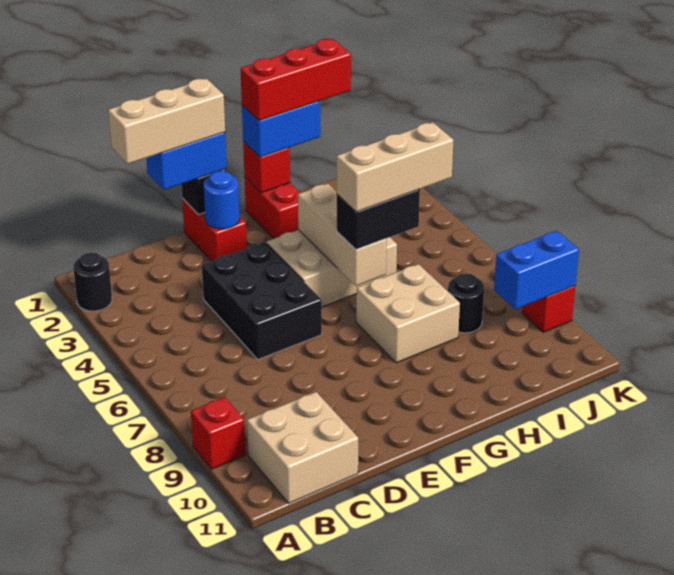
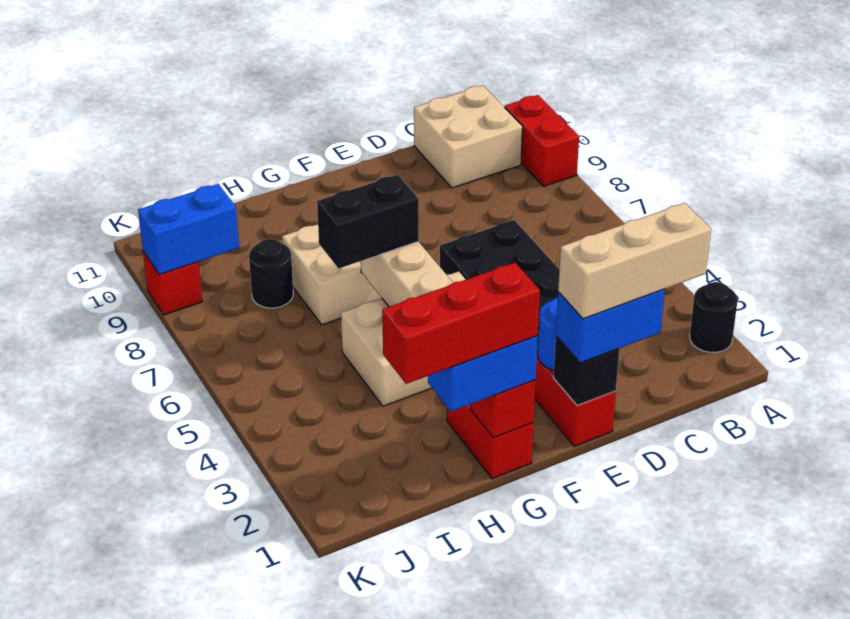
red brick A9 level 1 -> red brick A9:A10 level 1
tan brick G6:I6 level 4 -> none

